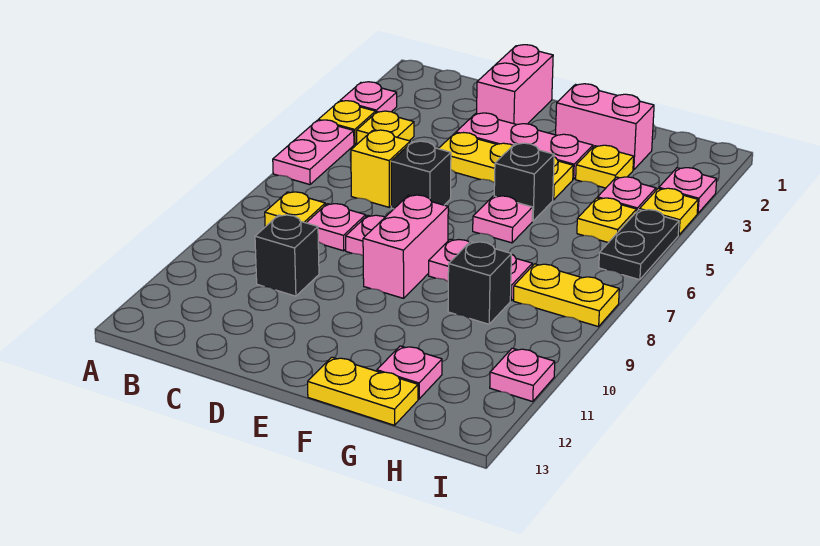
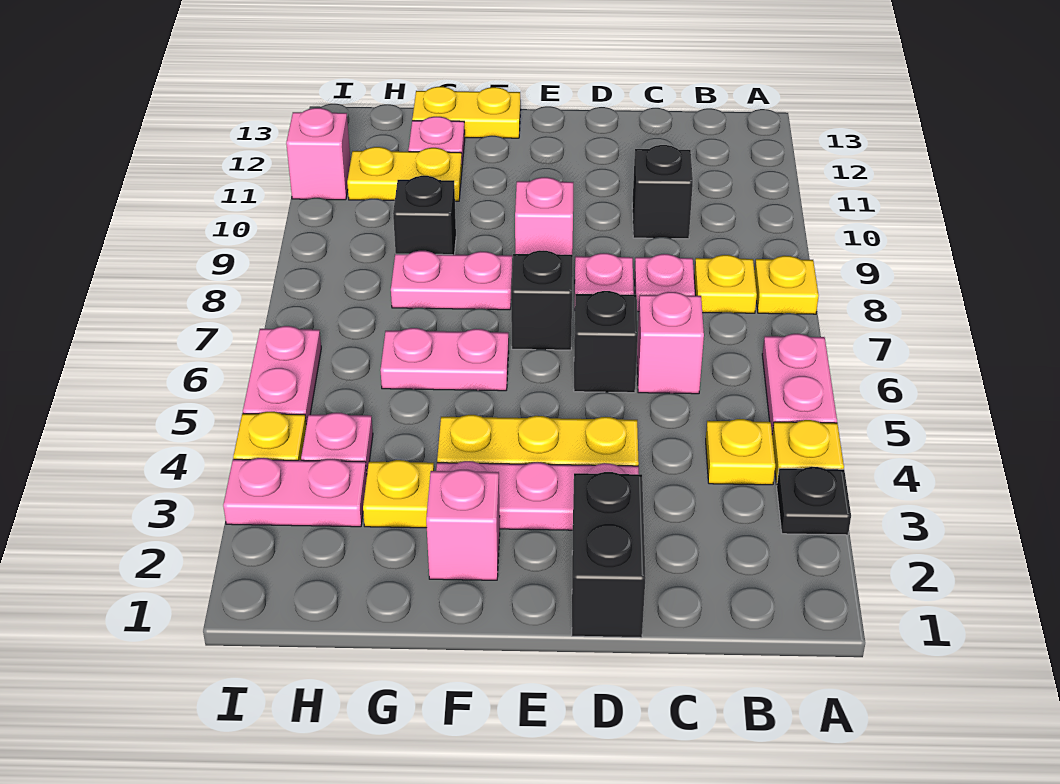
pink plate A3 level 1 -> black plate A3 level 1
yellow brick C6 level 1 -> pink brick C6 level 1
pink brick D1:D2 level 1 -> black brick D1:D2 level 1
pink brick E8:E9 level 1 -> pink brick E9 level 1
pink brick F2:G2 level 1 -> pink brick F2 level 1
black brick F5 level 1 -> black brick E7 level 1
pink plate F6 level 1 -> pink plate F6:G6 level 1
yellow plate H5 level 1 -> yellow plate A8 level 1
yellow plate H8:I8 level 1 -> yellow plate G11:H11 level 1
pink plate I3 level 1 -> pink plate H3:I3 level 1
black plate I5:I6 level 1 -> pink plate I5:I6 level 1
pink plate I11 level 1 -> pink brick I11 level 1

